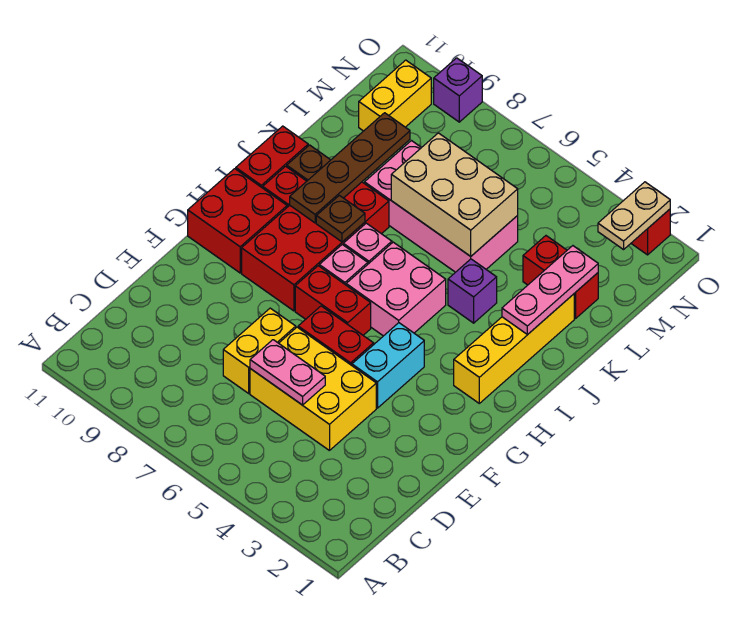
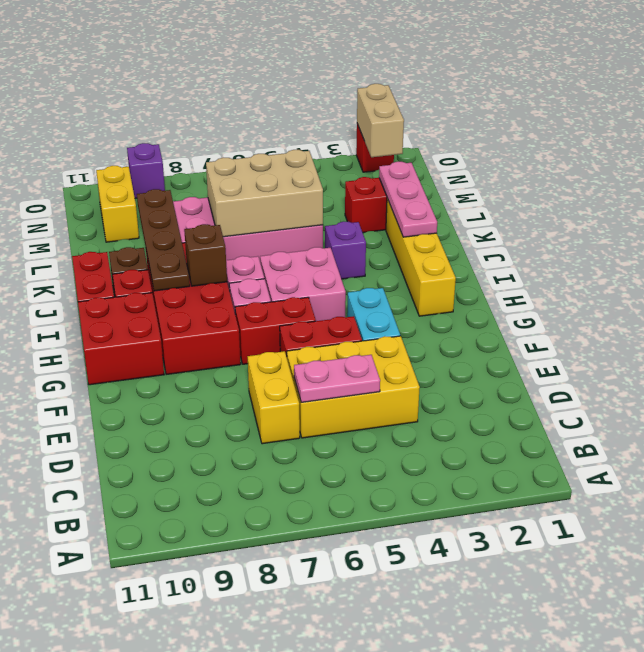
brown plate I8 level 2 -> brown brick I8 level 2
tan plate N2:O2 level 2 -> tan brick N2:O2 level 2

